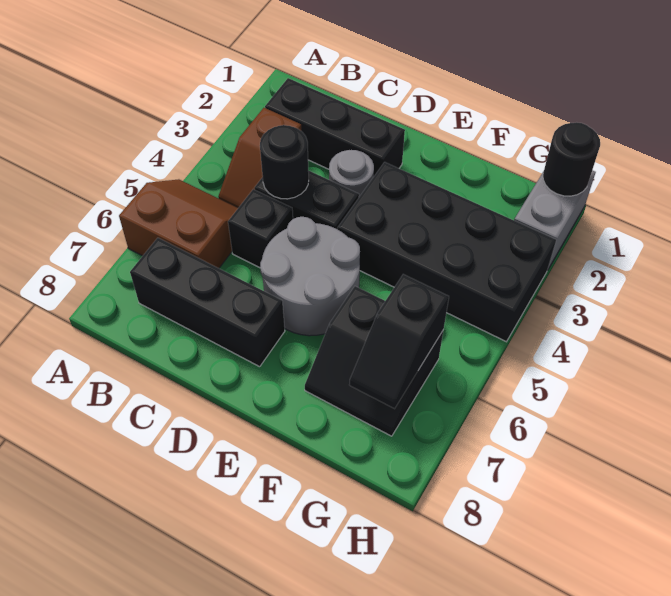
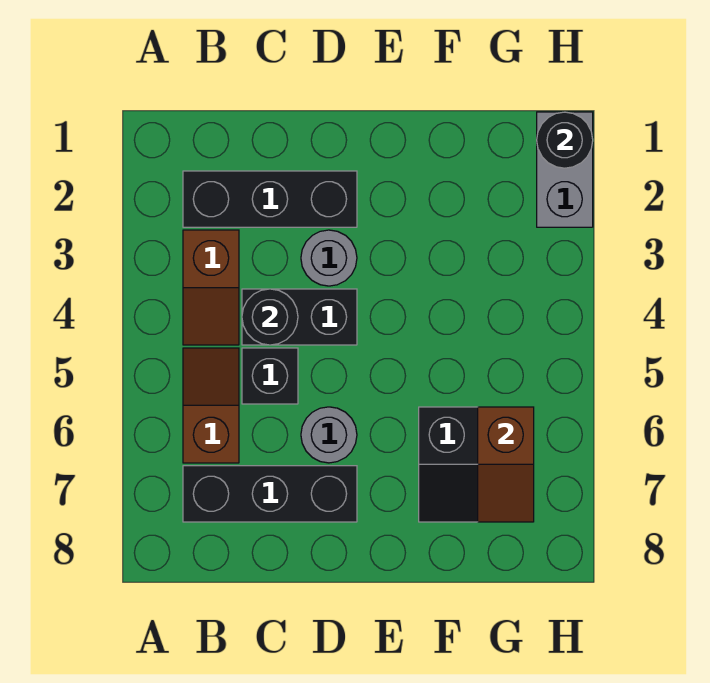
brown slope A5:B6 level 1 top 6 -> brown slope B5:B6 level 1 top 6
grey round brick D5:E6 level 1 -> grey round brick D6 level 1
black brick E3:H4 level 1 -> none
black slope G6:G7 level 2 top 6 -> brown slope G6:G7 level 2 top 6

